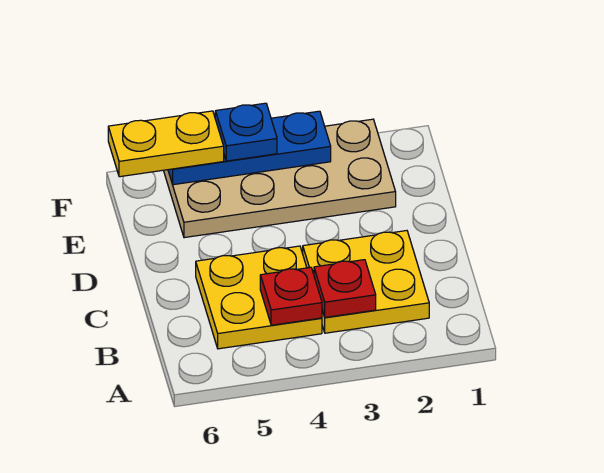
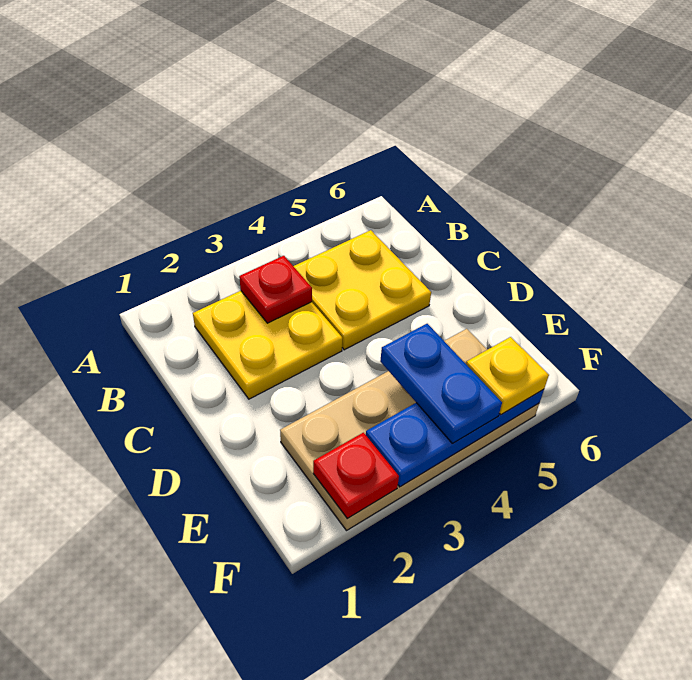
red plate B4 level 2 -> red plate F2 level 2
blue plate F4 level 3 -> blue plate E4:F4 level 3
yellow plate F5:F6 level 3 -> yellow plate F5 level 3

